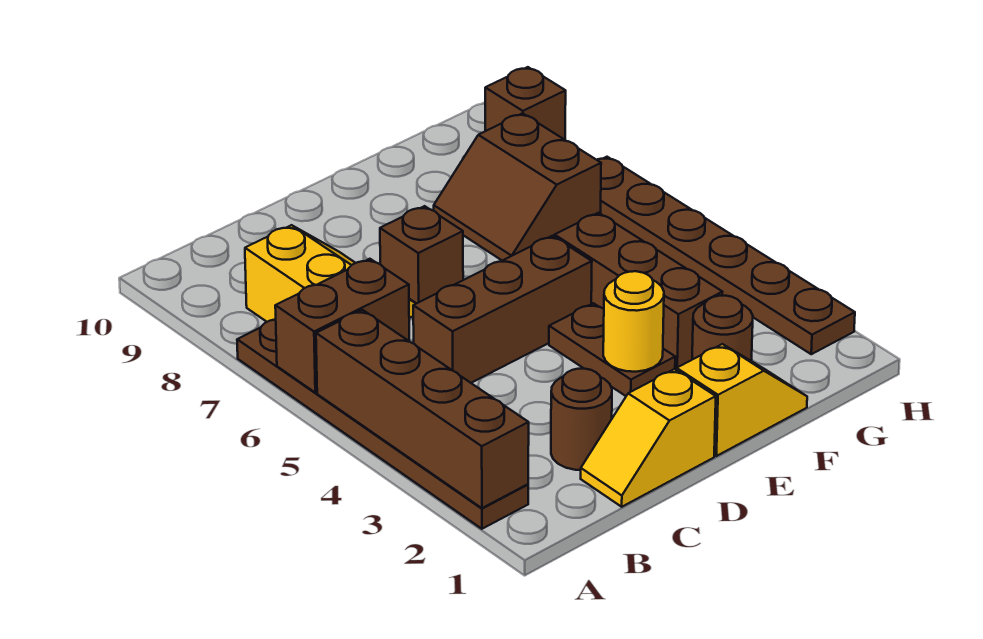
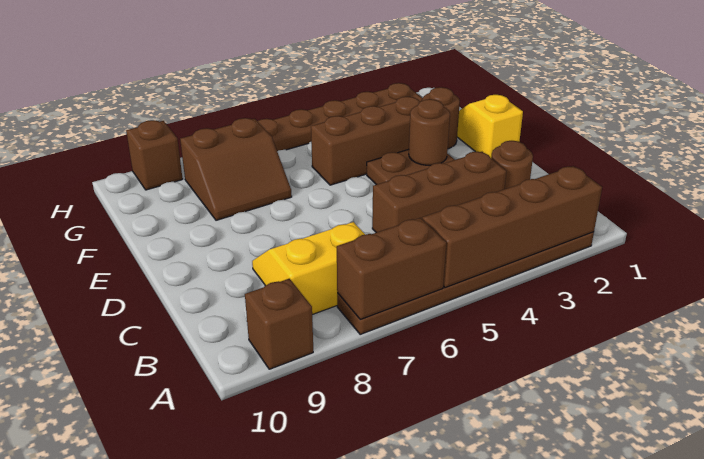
brown brick A6:B6 level 2 -> brown brick A6:A7 level 2
yellow slope C1:D1 level 1 top D -> none
brown brick C5:E5 level 1 -> brown brick C3:C5 level 1
brown brick D7 level 1 -> brown brick A9 level 1
yellow round brick E3 level 2 -> brown round brick E3 level 2

